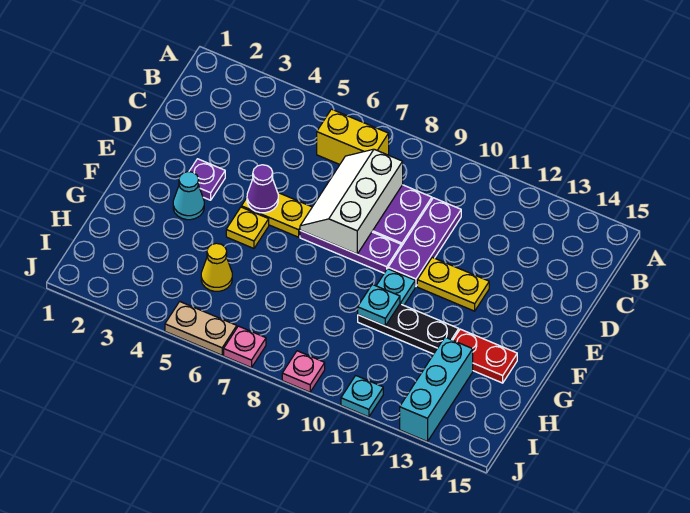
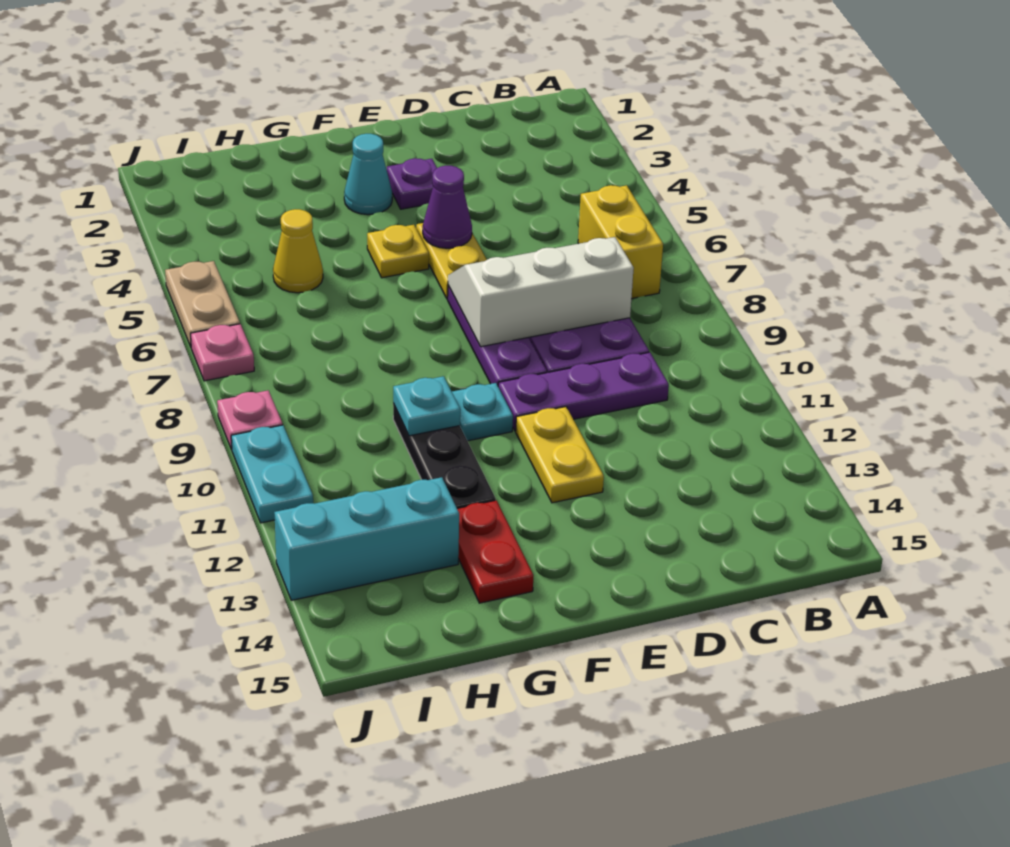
cyan plate J11 level 1 -> cyan plate J10:J11 level 1

